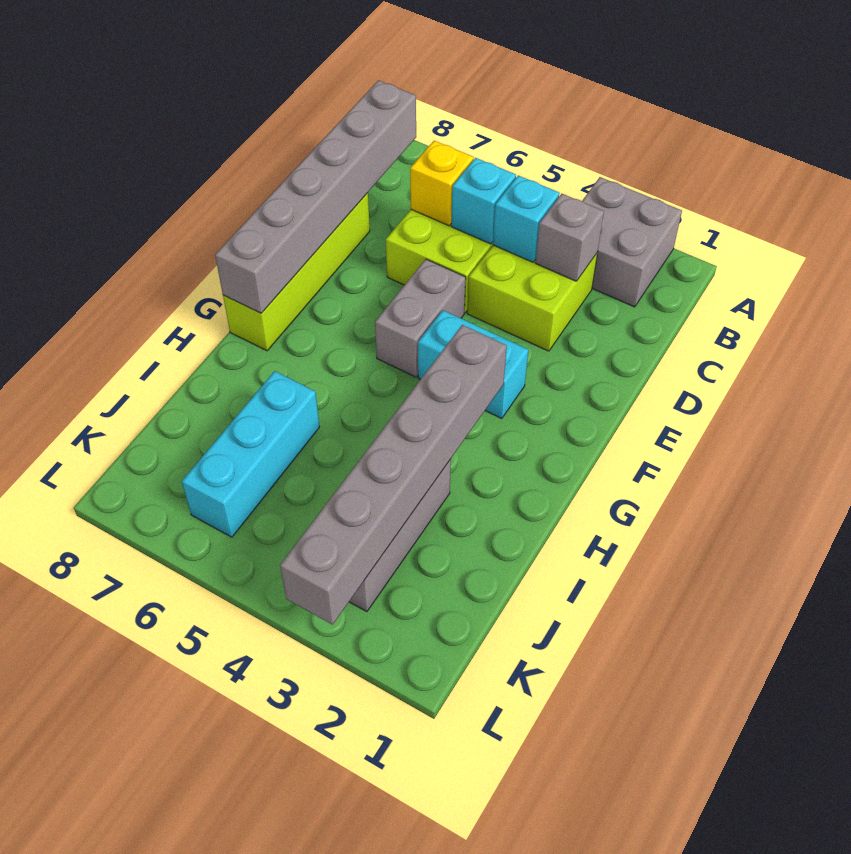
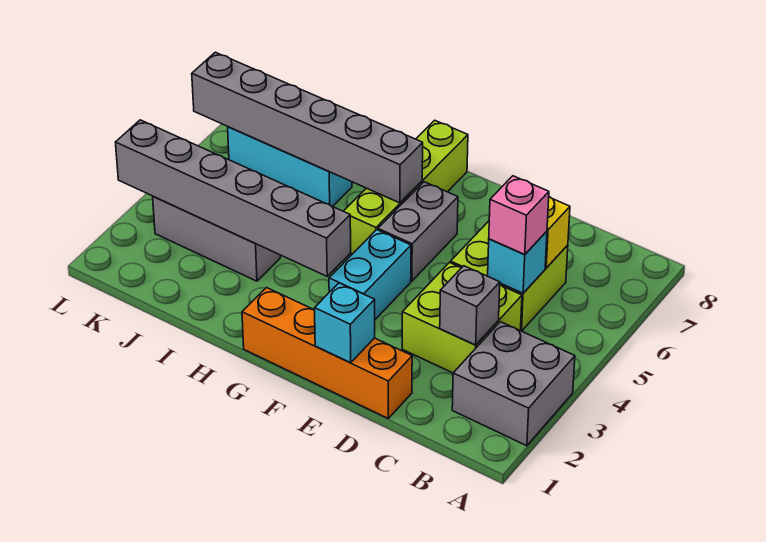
grey brick B8:G8 level 2 -> grey brick G6:L6 level 2
cyan brick C4 level 2 -> cyan brick E1 level 2
none -> pink brick C5 level 3
none -> orange brick D1:G1 level 1
lime brick D8:G8 level 1 -> lime brick G5:G8 level 1
grey brick E5:F5 level 1 -> grey brick F5:F6 level 1

